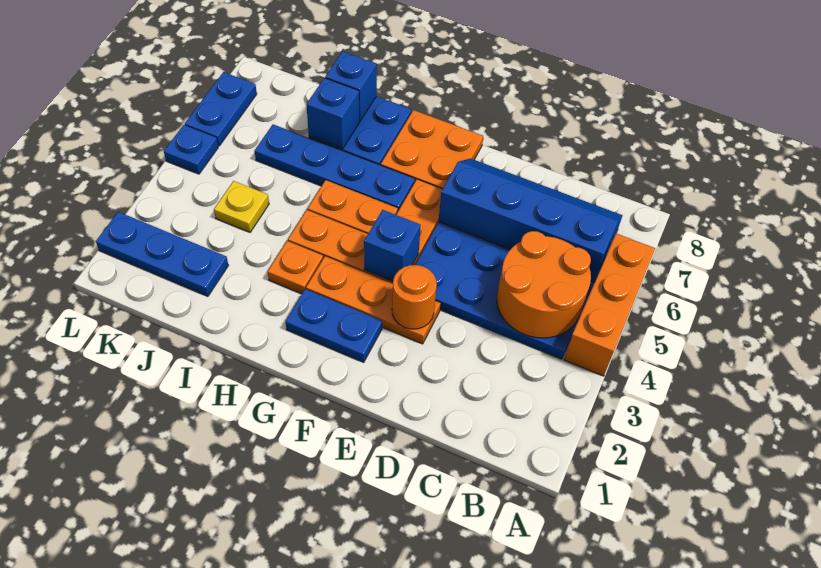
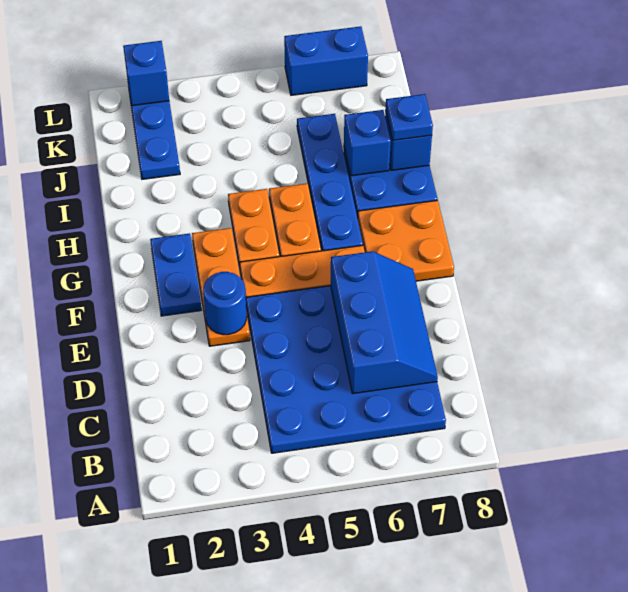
orange brick A4:A6 level 1 -> none
orange round brick B4:C5 level 2 -> none
blue slope B6:E7 level 2 top 6 -> blue slope C6:E7 level 2 top 6
orange round brick E3 level 2 -> blue round brick E3 level 2
blue brick F4 level 2 -> blue brick L2 level 2
orange plate H3 level 1 -> none
yellow plate J4 level 1 -> none
blue plate L5 level 1 -> blue plate I8 level 3
blue plate L6:L7 level 1 -> blue brick L6:L7 level 1

